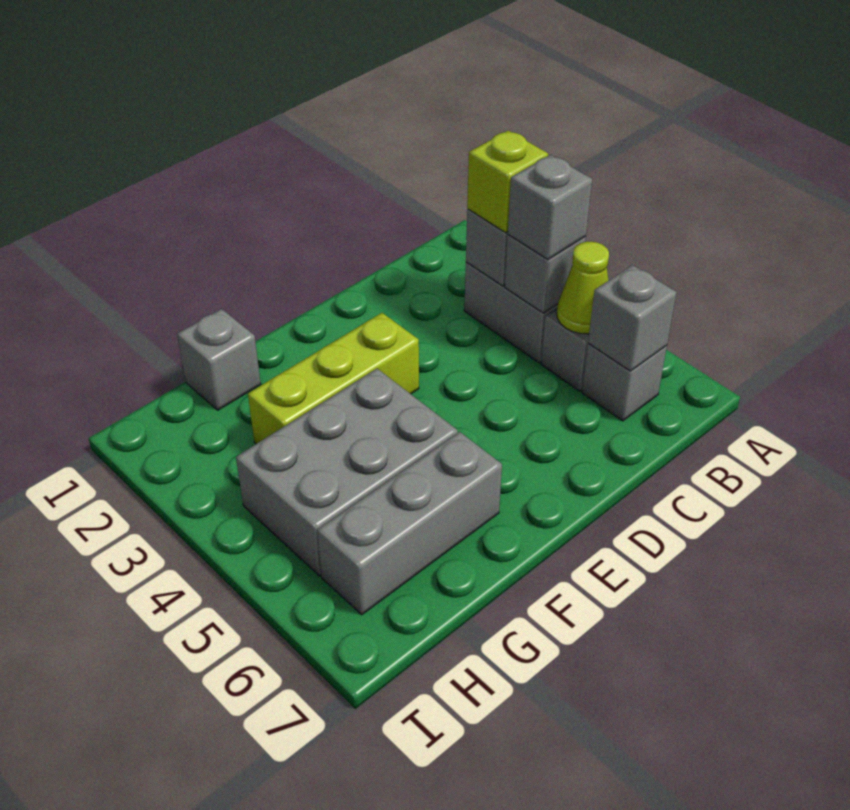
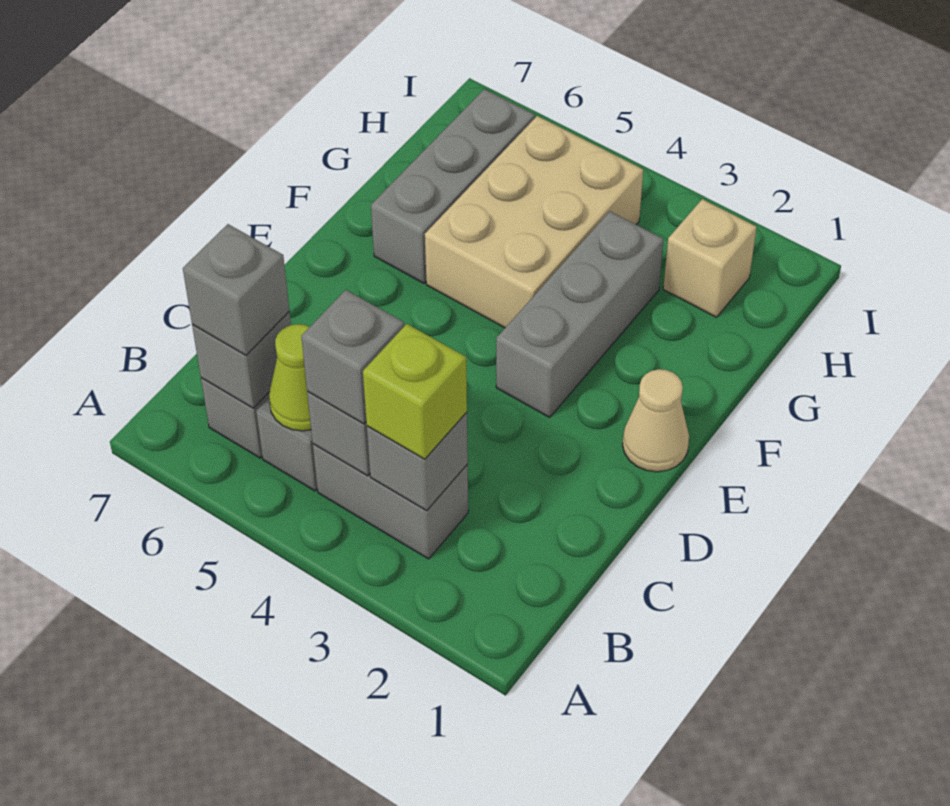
none -> tan cone E1 level 1
lime brick E3:G3 level 1 -> grey brick E3:G3 level 1
grey brick F4:H5 level 1 -> tan brick F4:H5 level 1
grey brick G1 level 1 -> grey brick B6 level 3
none -> tan brick H2 level 1

